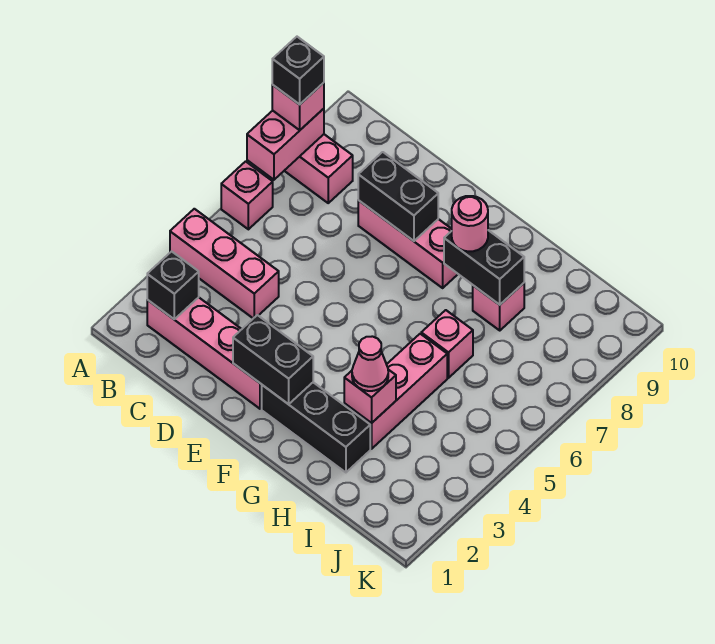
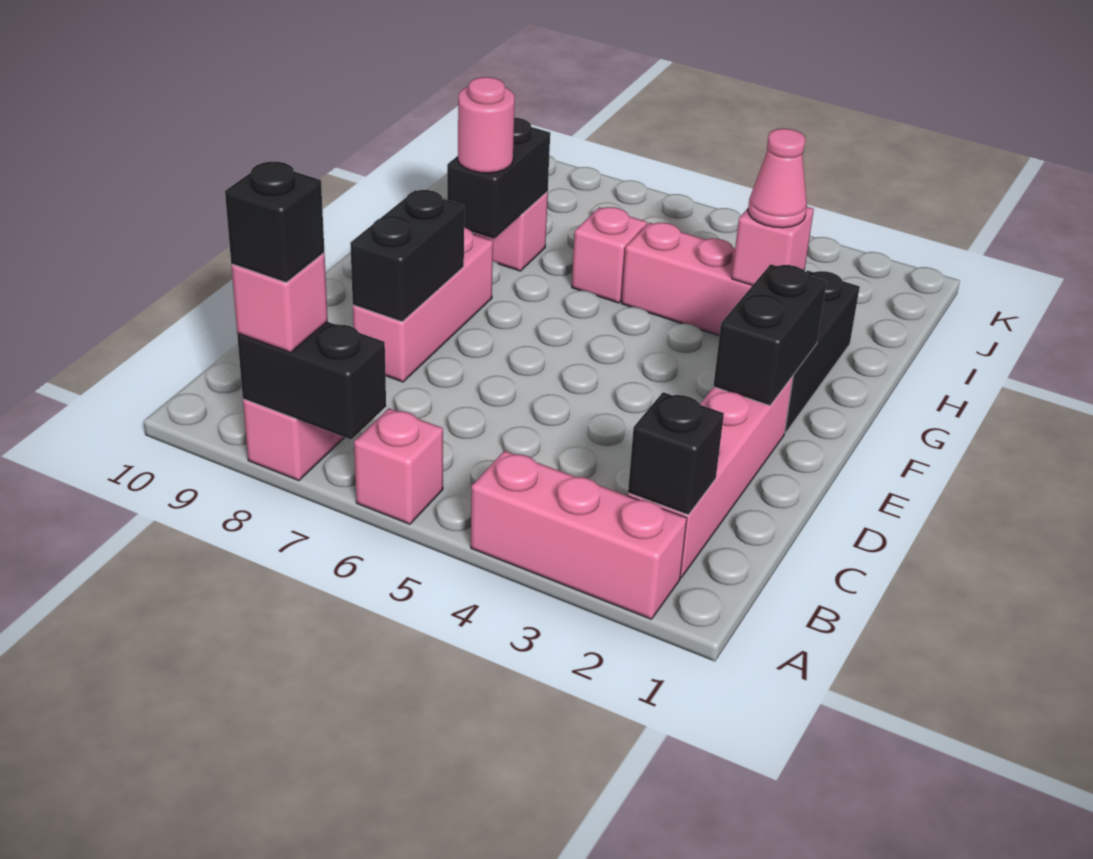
pink brick A4:C4 level 1 -> pink brick A2:A4 level 1
pink brick A7:A8 level 2 -> black brick A7:A8 level 2

